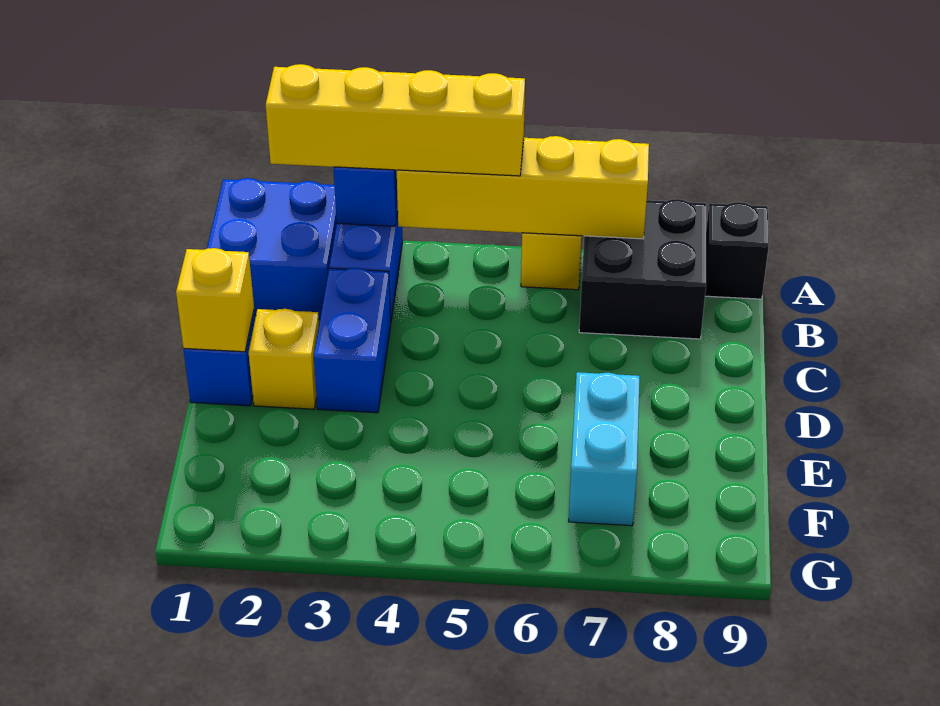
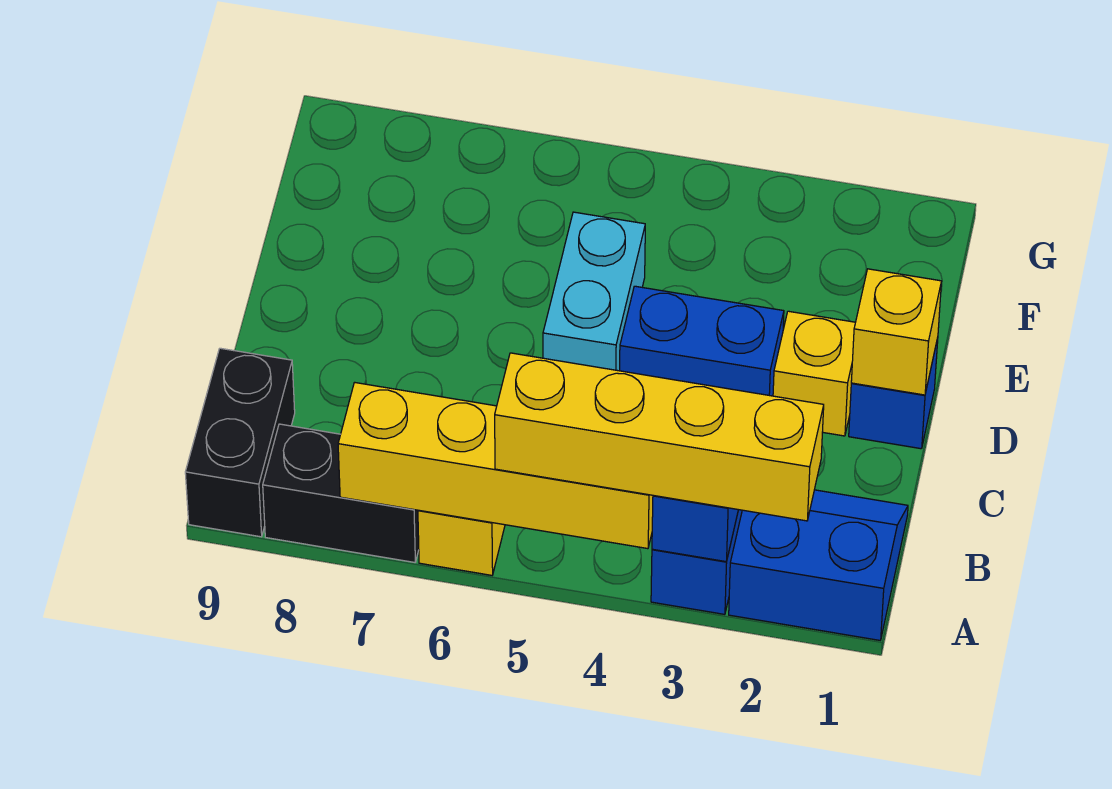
blue brick A1:B2 level 1 -> blue slope A1:B2 level 1 top A
black brick A7:B8 level 1 -> black brick A7:A8 level 1
black brick A9 level 1 -> black brick A9:B9 level 1
blue brick C3:D3 level 1 -> blue brick D3:D4 level 1
cyan brick E7:F7 level 1 -> cyan brick D5:E5 level 1

